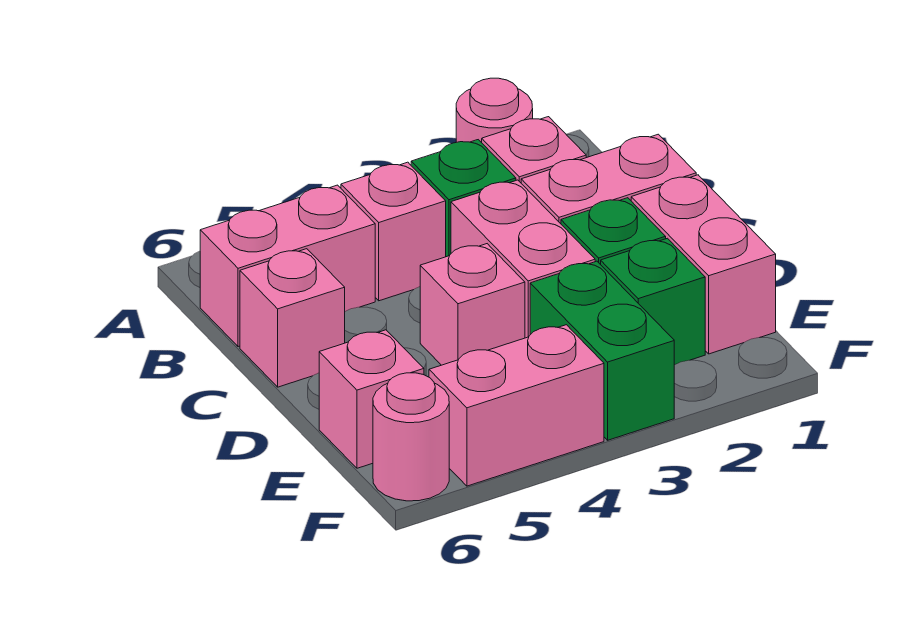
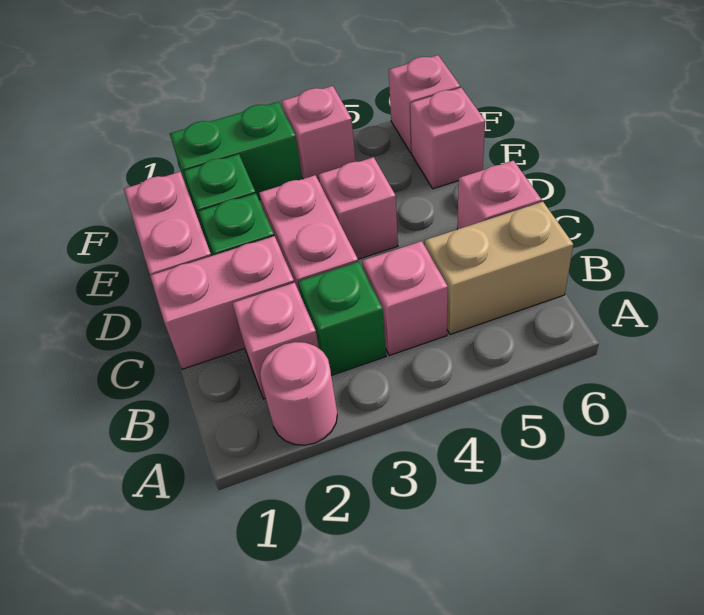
pink brick B5:B6 level 1 -> tan brick B5:B6 level 1
green brick E3:F3 level 1 -> green brick F2:F3 level 1
pink brick F4:F5 level 1 -> pink brick F4 level 1
pink round brick F6 level 1 -> pink brick F6 level 1

